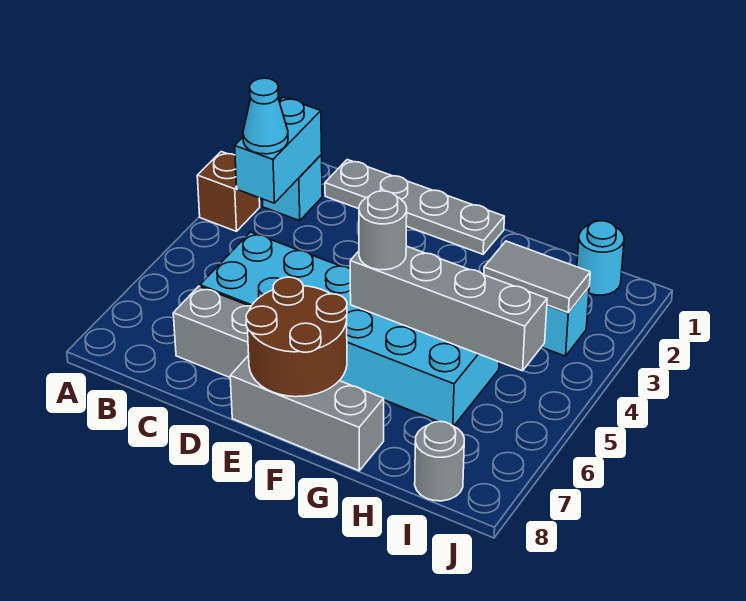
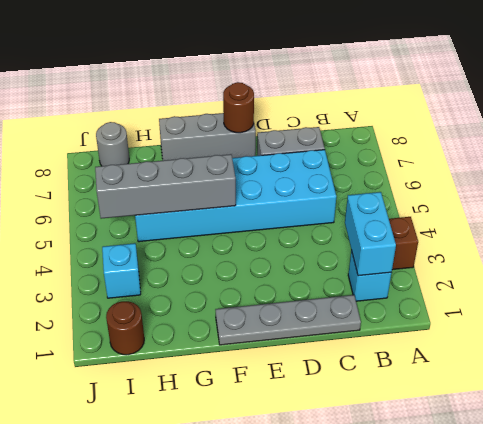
cyan cone B3 level 3 -> none
brown round brick E7:F8 level 2 -> brown round brick E8 level 2
grey round brick F5 level 3 -> none
grey tile H3:I3 level 2 -> none
cyan round brick I1 level 1 -> brown round brick I1 level 1

